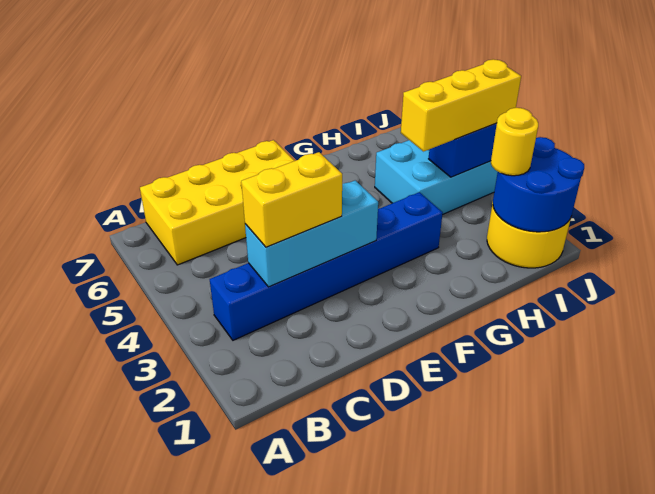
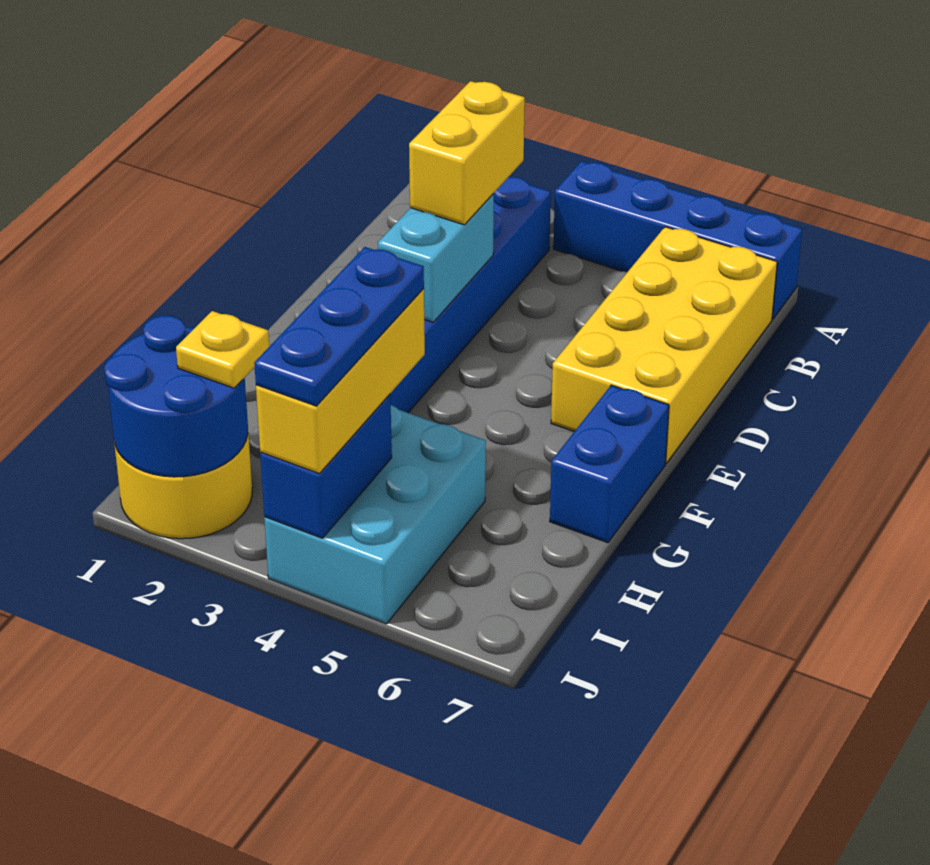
none -> blue brick A4:A7 level 1
cyan brick C3:E3 level 2 -> cyan brick D3:E3 level 2
none -> blue brick F7:G7 level 1
none -> blue plate H4:J4 level 4
yellow round brick I2 level 3 -> yellow plate I2 level 3

